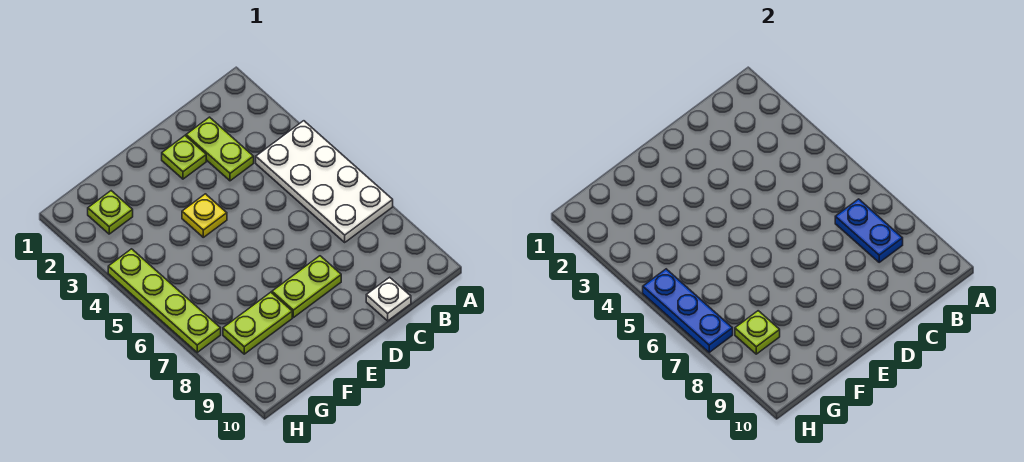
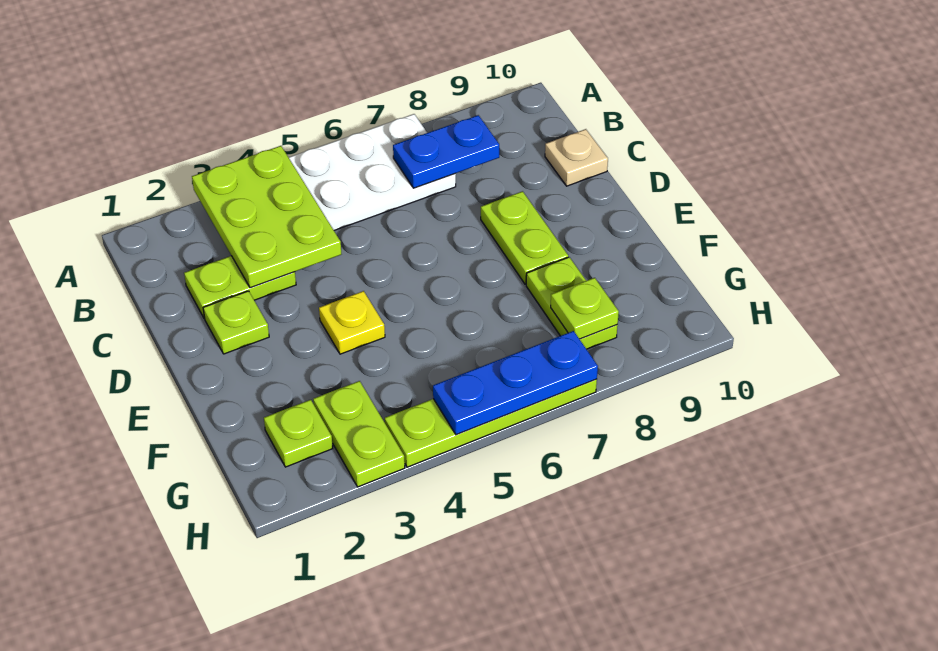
none -> lime plate A3:C4 level 2
white plate C10 level 1 -> tan plate C10 level 1
none -> lime plate G3:H3 level 1

